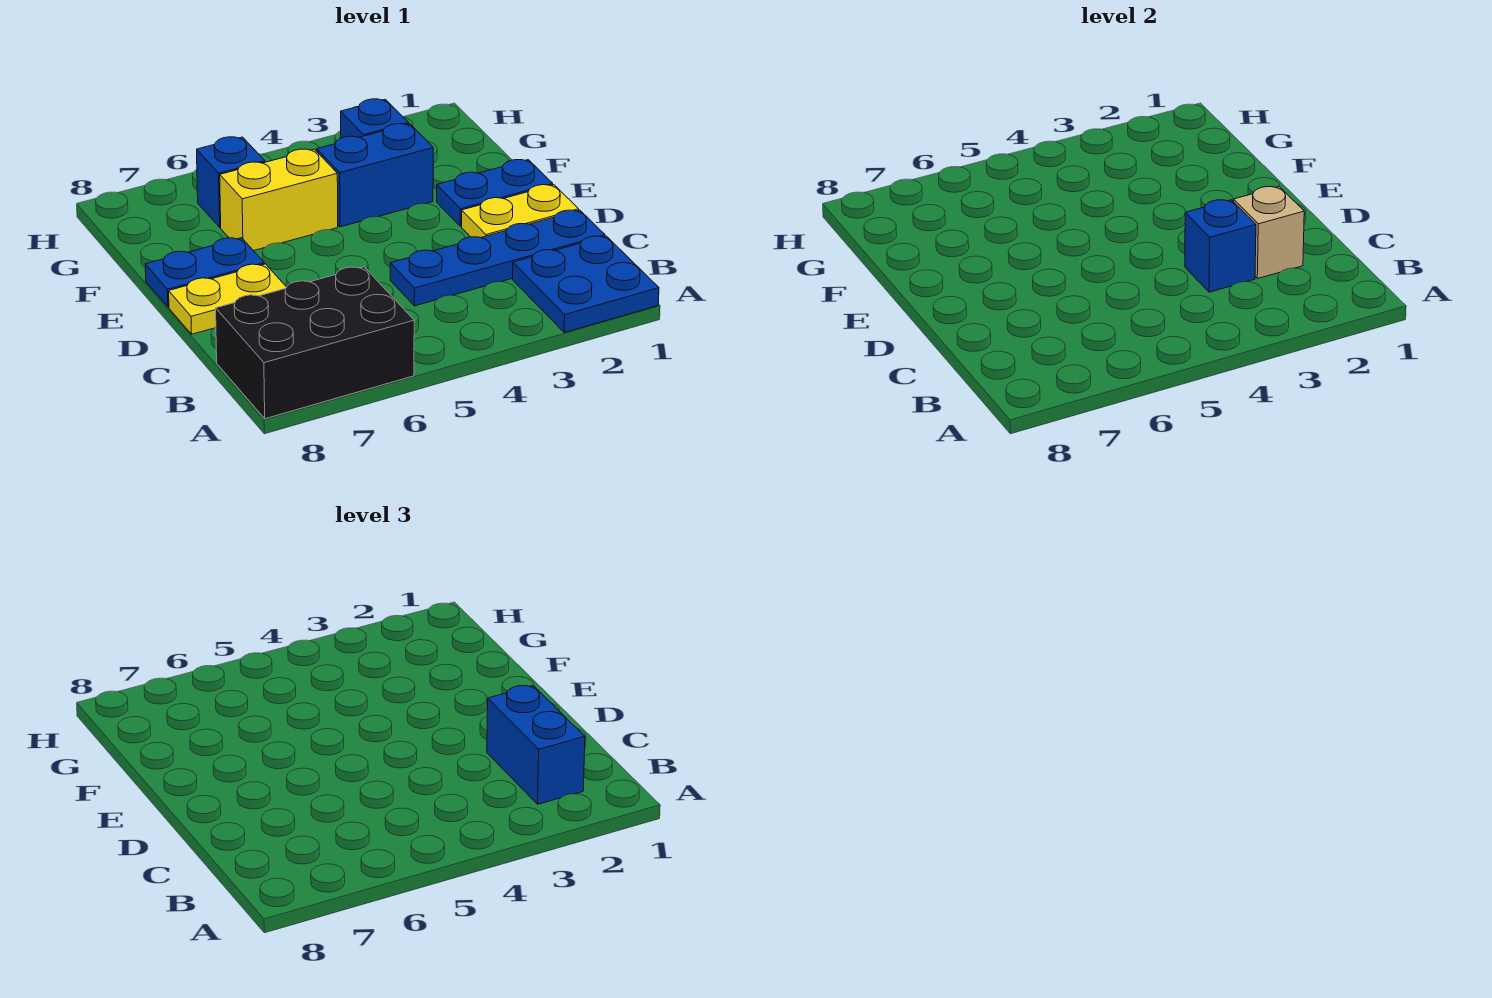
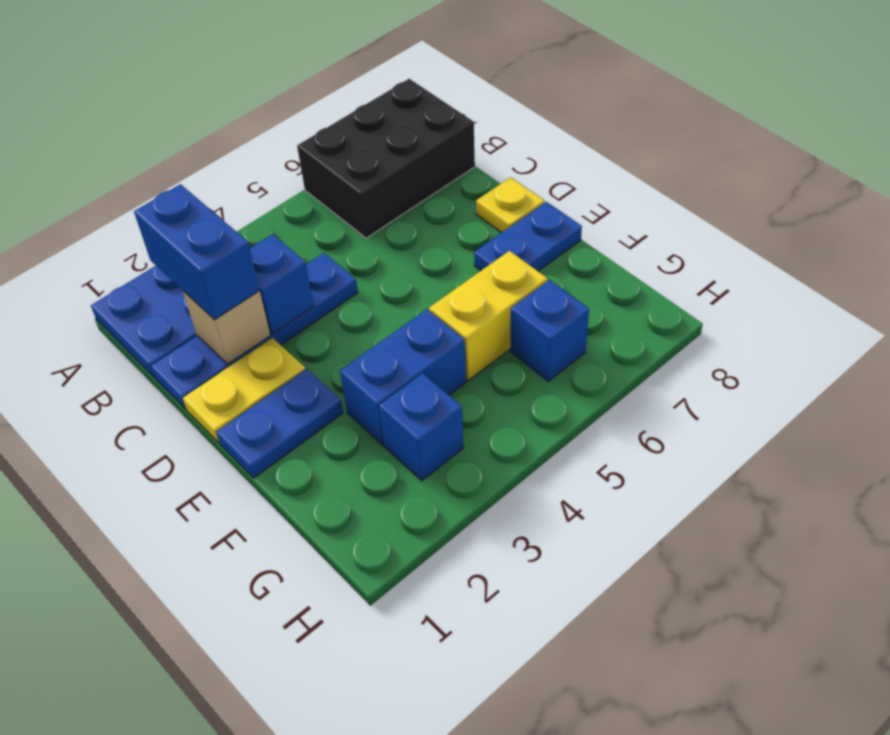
yellow plate D7:D8 level 1 -> yellow plate D8 level 1

